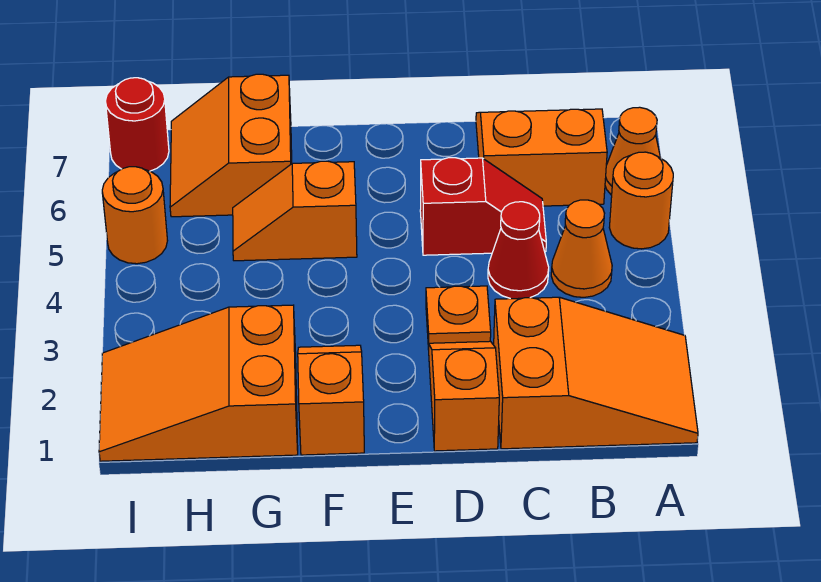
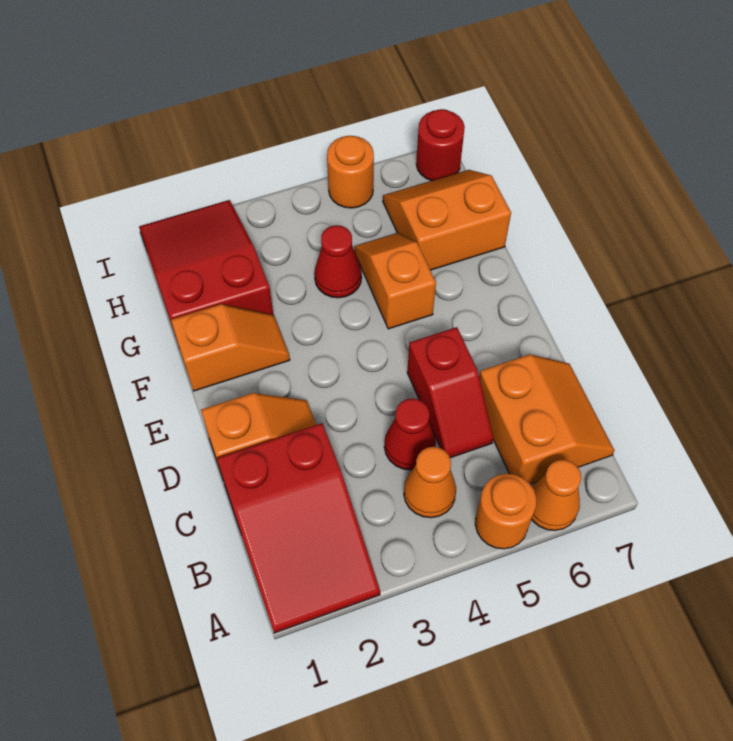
orange slope A1:C2 level 1 top C -> red slope A1:C2 level 1 top C
orange plate D3 level 1 -> none
orange slope G1:I2 level 1 top G -> red slope G1:I2 level 1 top G
none -> red cone G4 level 1

